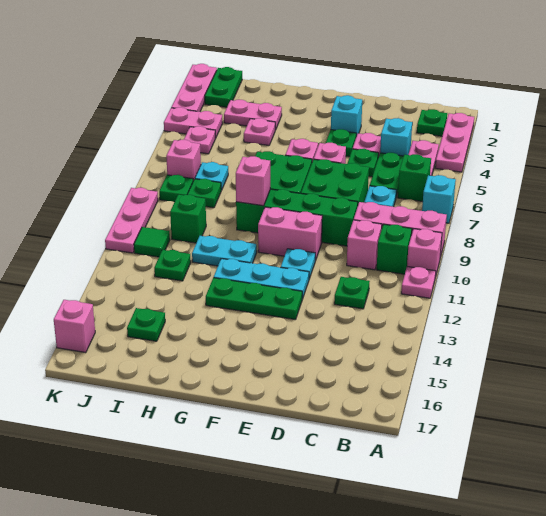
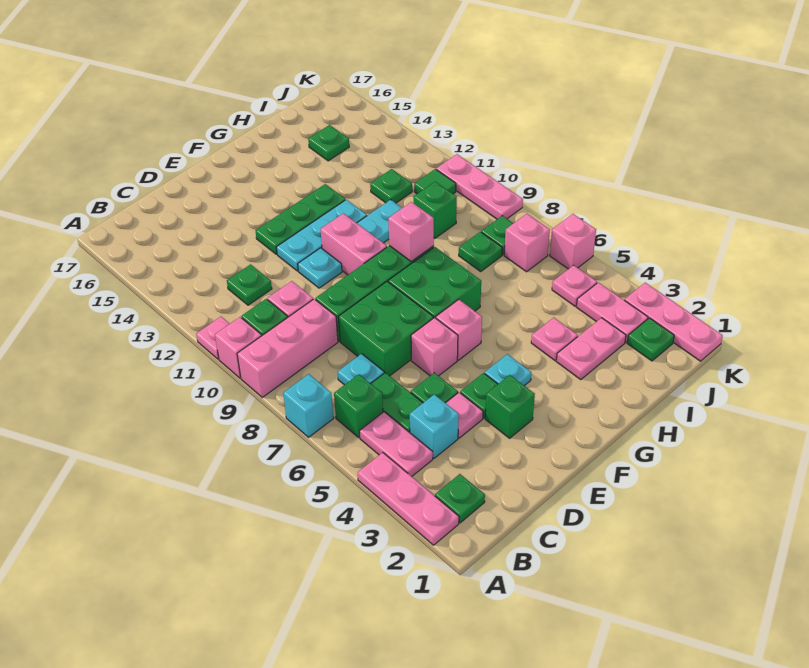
cyan brick E3 level 1 -> green brick E3 level 1
pink brick E10:F10 level 1 -> pink brick F10:F11 level 1
cyan plate I7 level 1 -> cyan plate F4 level 1
green plate J1:J2 level 1 -> green plate J2 level 1
pink plate J4:K4 level 1 -> pink plate J3:J4 level 1
pink brick K16 level 1 -> pink brick K6 level 1

